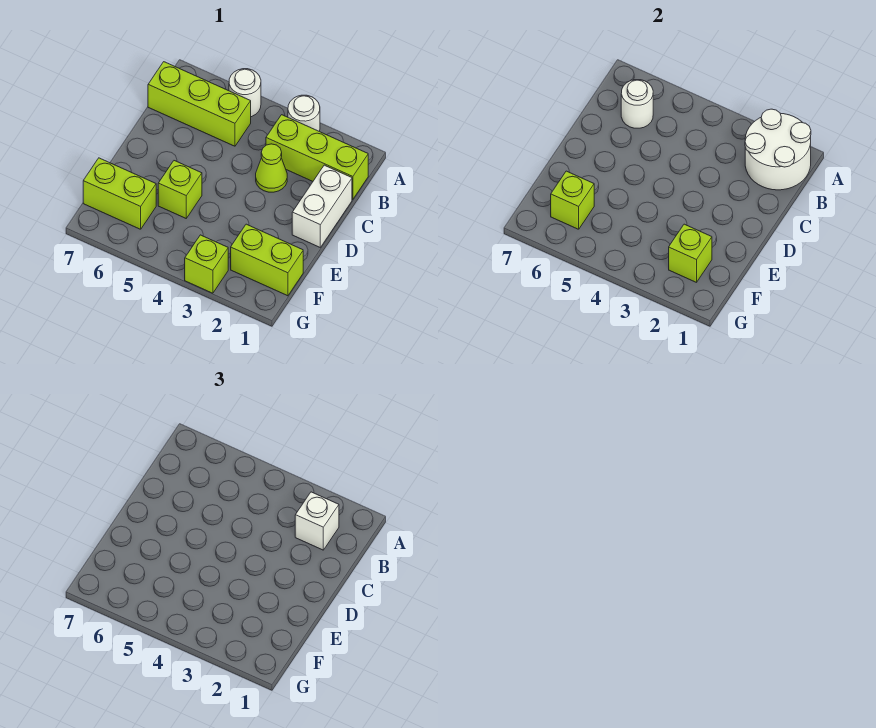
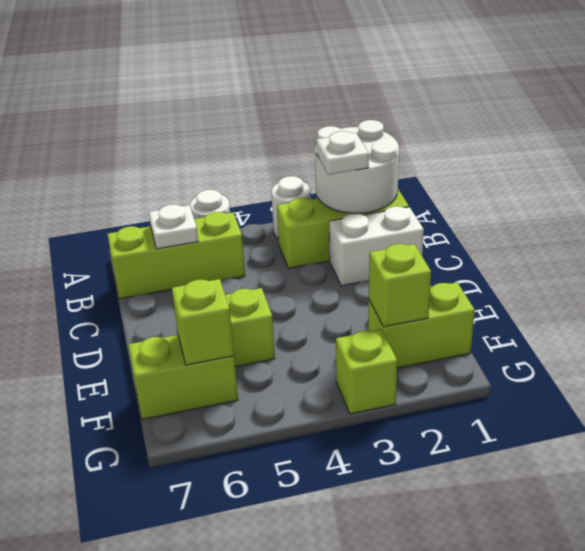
white brick B2 level 3 -> white plate B2 level 3
white round brick B6 level 2 -> white plate B6 level 2
white brick C1:D1 level 1 -> white brick C1:C2 level 1
lime cone C3 level 1 -> none

